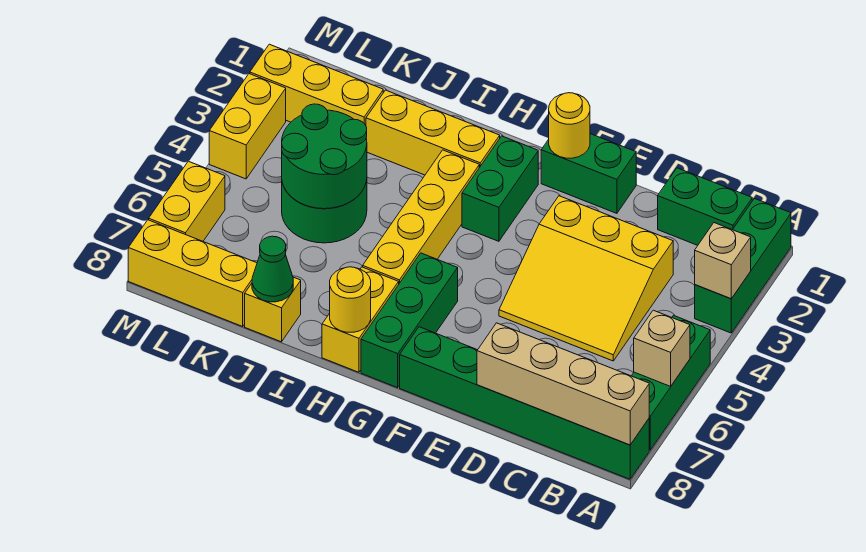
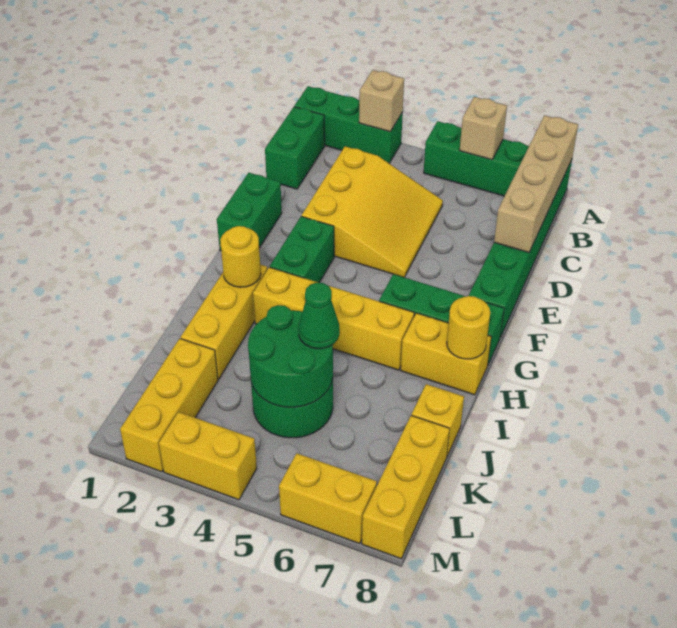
yellow round brick F1 level 2 -> yellow round brick H2 level 2
green brick G2:G3 level 1 -> green brick F3:G3 level 1
green cone J8 level 2 -> green cone J5 level 3

